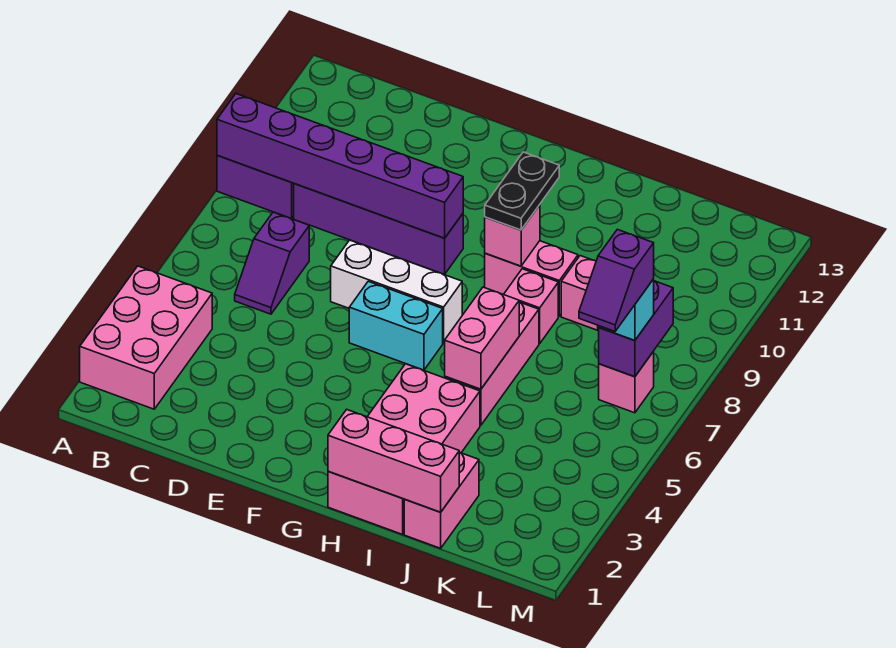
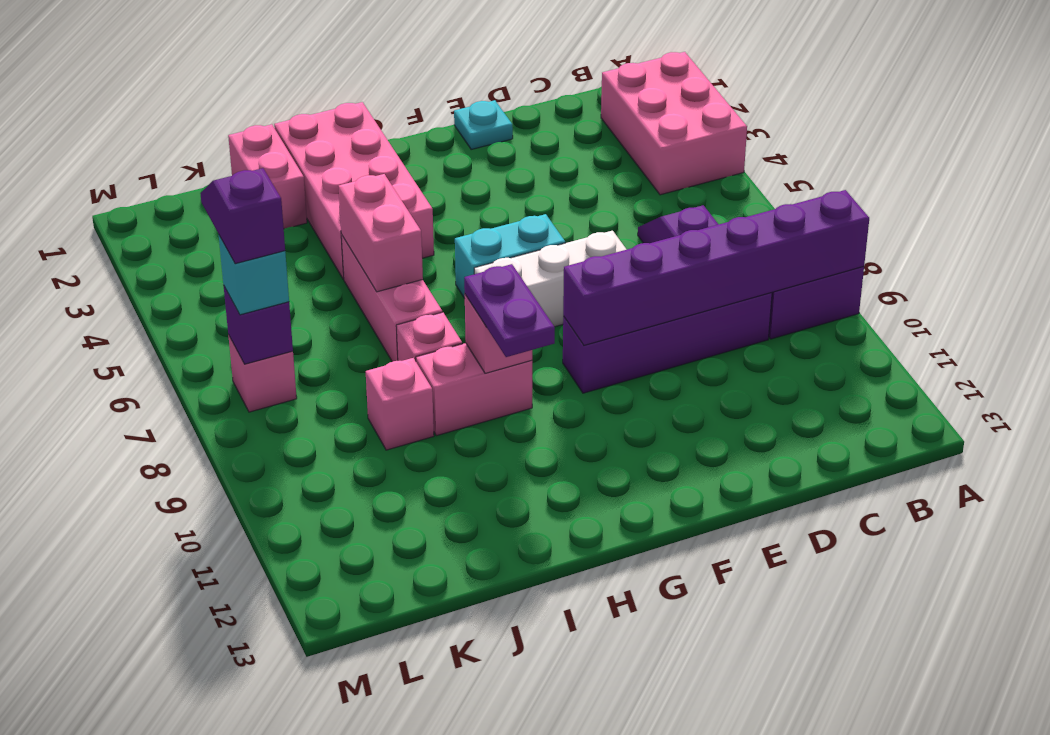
none -> cyan plate E1 level 1
pink brick H1:J1 level 2 -> none
black plate H9:H10 level 3 -> purple plate H9:H10 level 3
purple brick L7:L8 level 2 -> purple brick L7 level 2

